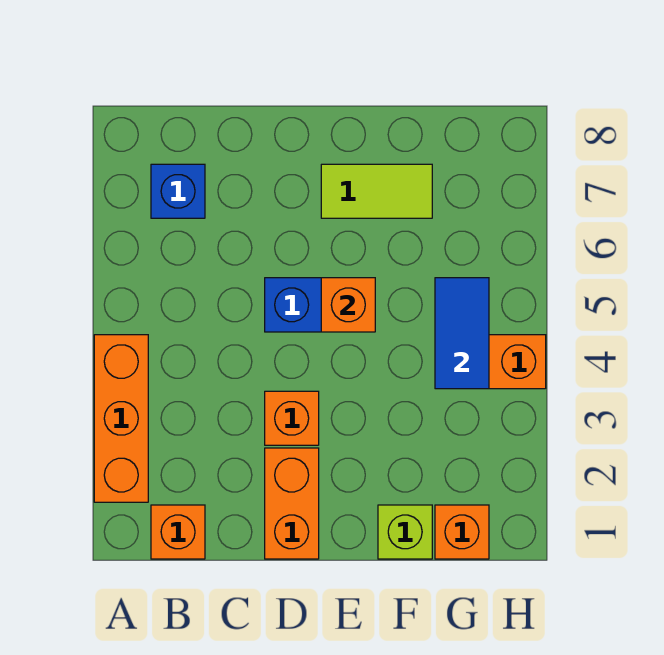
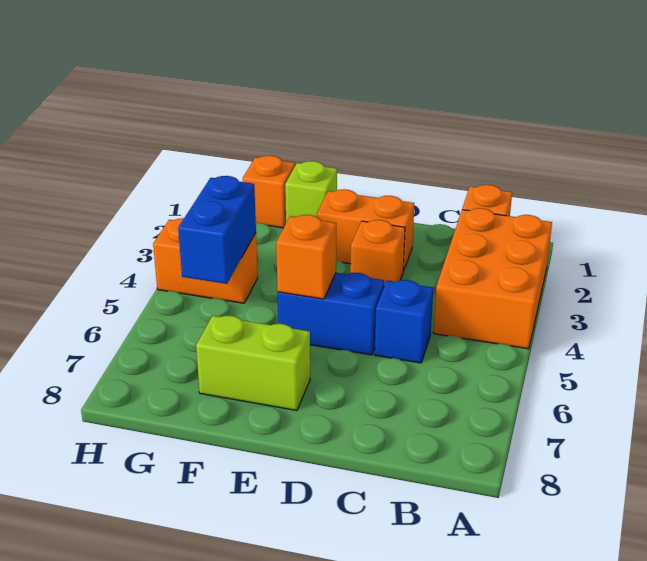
orange brick A2:A4 level 1 -> orange brick A2:B4 level 1
blue brick B7 level 1 -> blue brick C5 level 1
orange brick D1:D2 level 1 -> orange brick D2:E2 level 1
lime tile E7:F7 level 1 -> lime brick E7:F7 level 1
blue tile G4:G5 level 2 -> blue brick G4:G5 level 2

